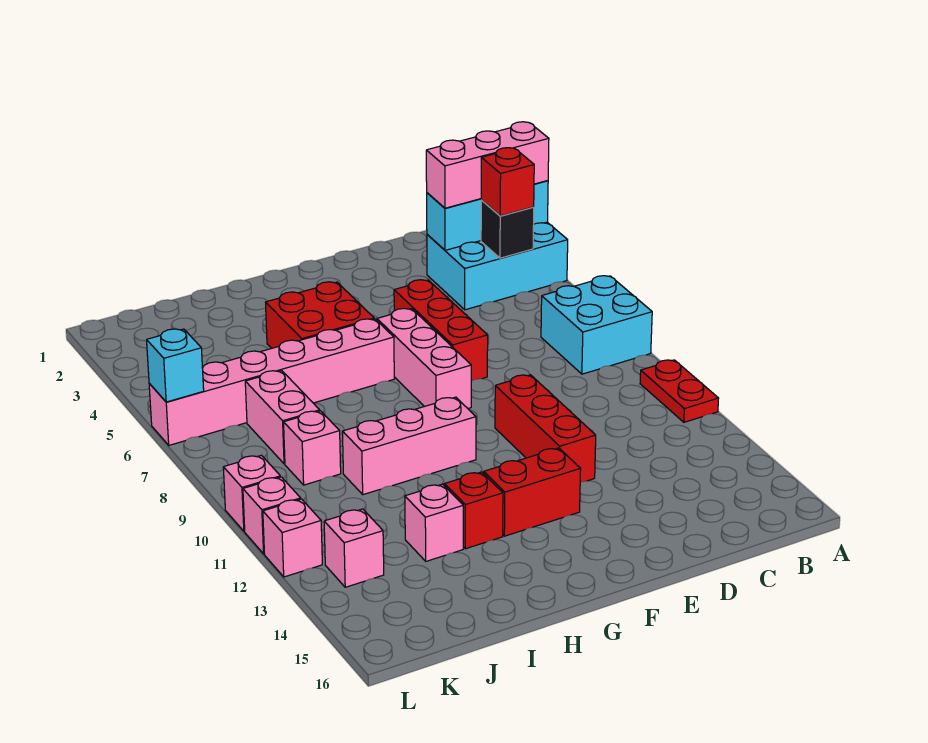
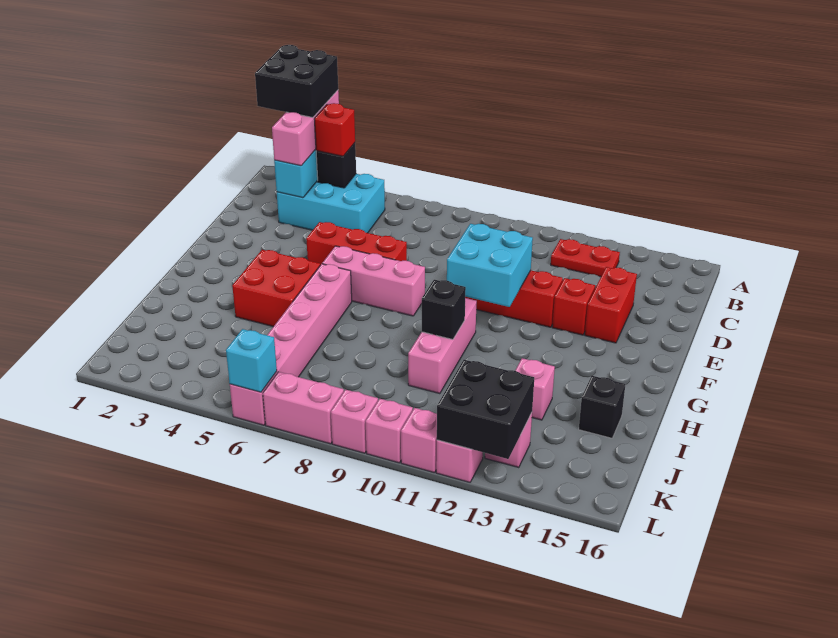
none -> black brick A2:B3 level 4
cyan brick A3:C4 level 1 -> cyan brick B3:C5 level 1
cyan brick A7:B8 level 1 -> cyan brick E10:F11 level 2
red plate A10:A11 level 1 -> red plate B12:B13 level 1
red brick F13:G13 level 1 -> red brick D14:E14 level 1
none -> black brick H10 level 2
red brick H13 level 1 -> red brick E13 level 1
none -> black brick I15 level 1
pink brick J7:J8 level 1 -> pink brick L7:L8 level 1
pink brick J9 level 1 -> pink brick L9 level 1
none -> black brick K12:L13 level 2

